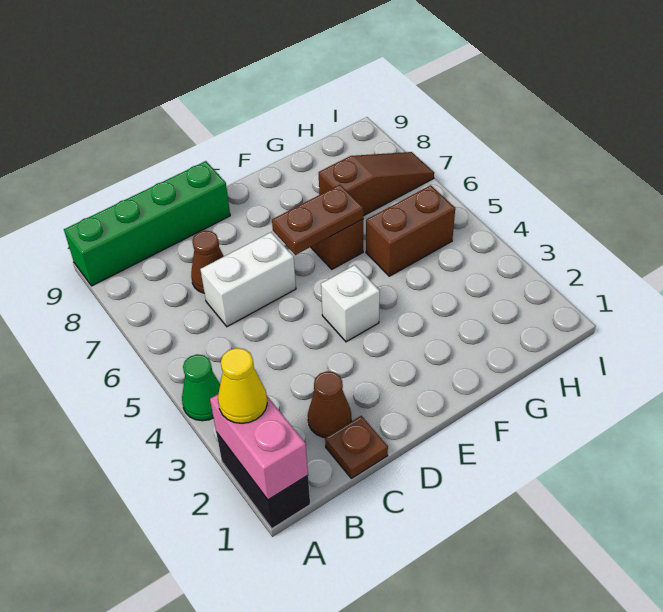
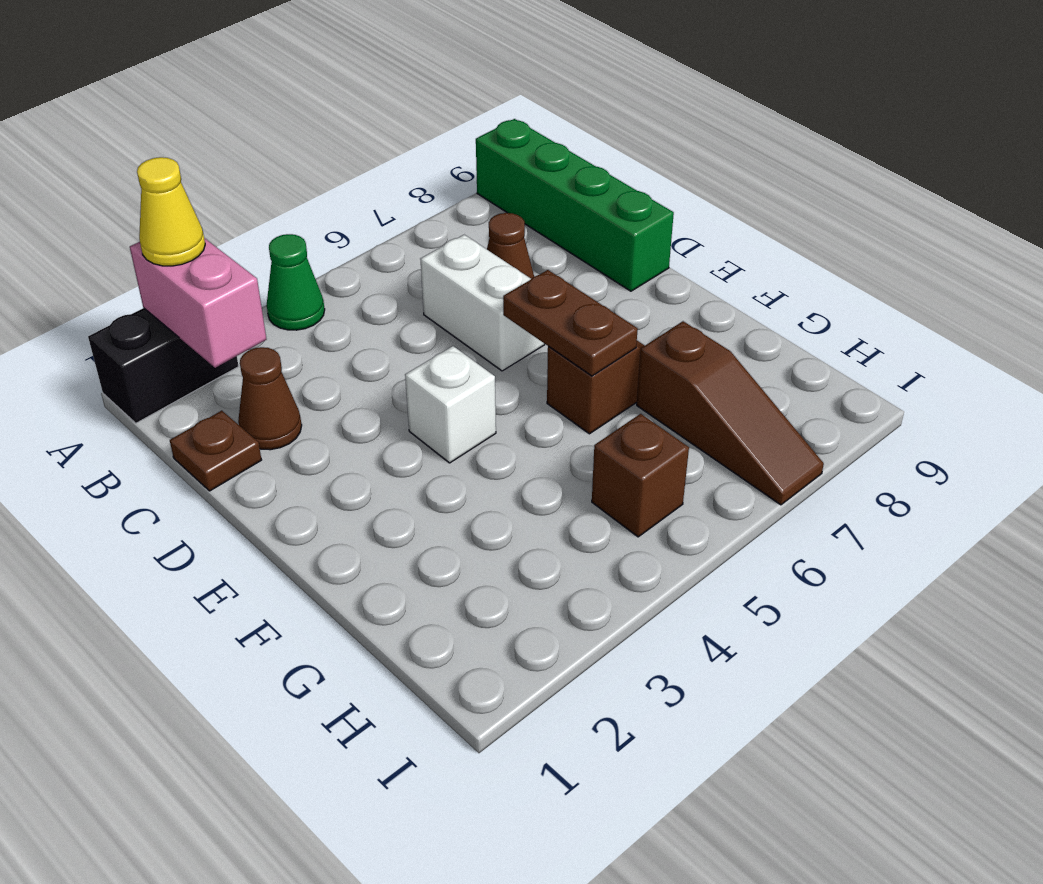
pink brick A1:A2 level 2 -> pink brick A2:B2 level 2
brown brick G5:H5 level 1 -> brown brick H5 level 1

